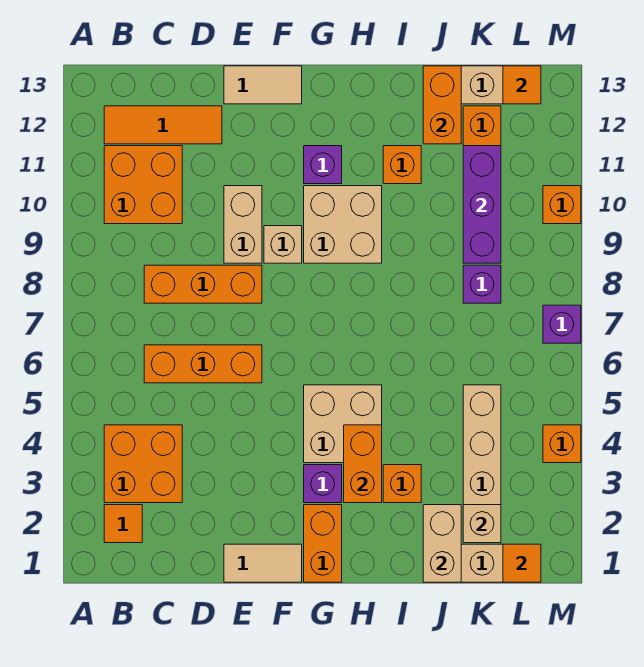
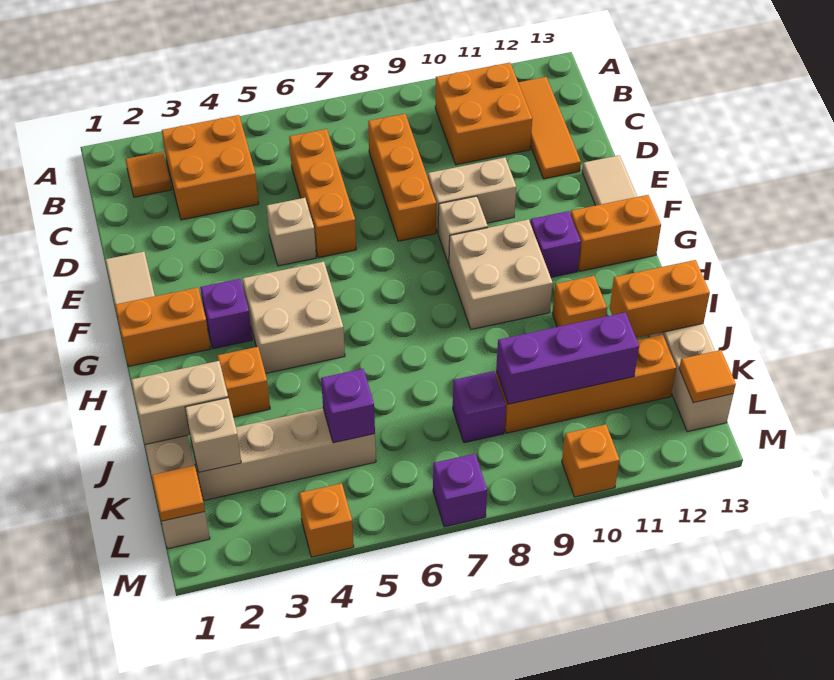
none -> tan brick E5 level 1
orange brick H3:H4 level 2 -> orange brick G12:G13 level 1
none -> purple brick K5 level 2

